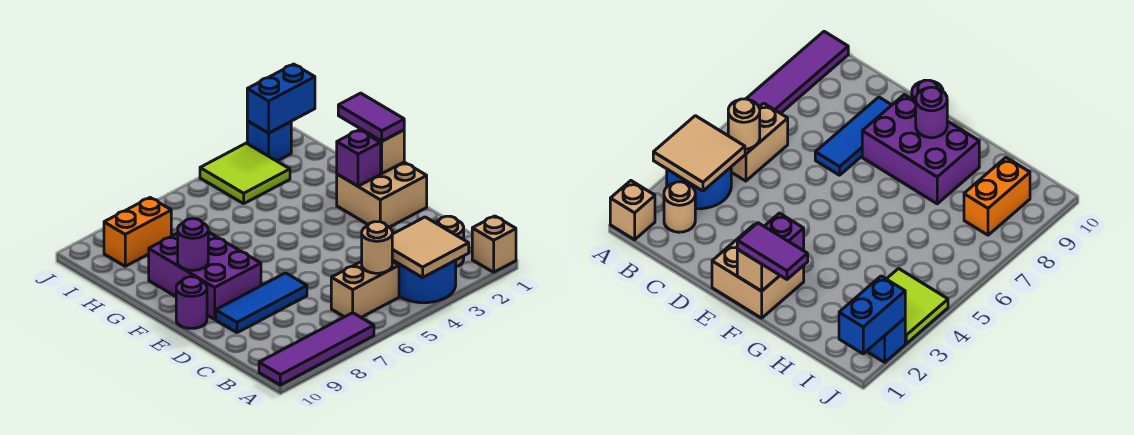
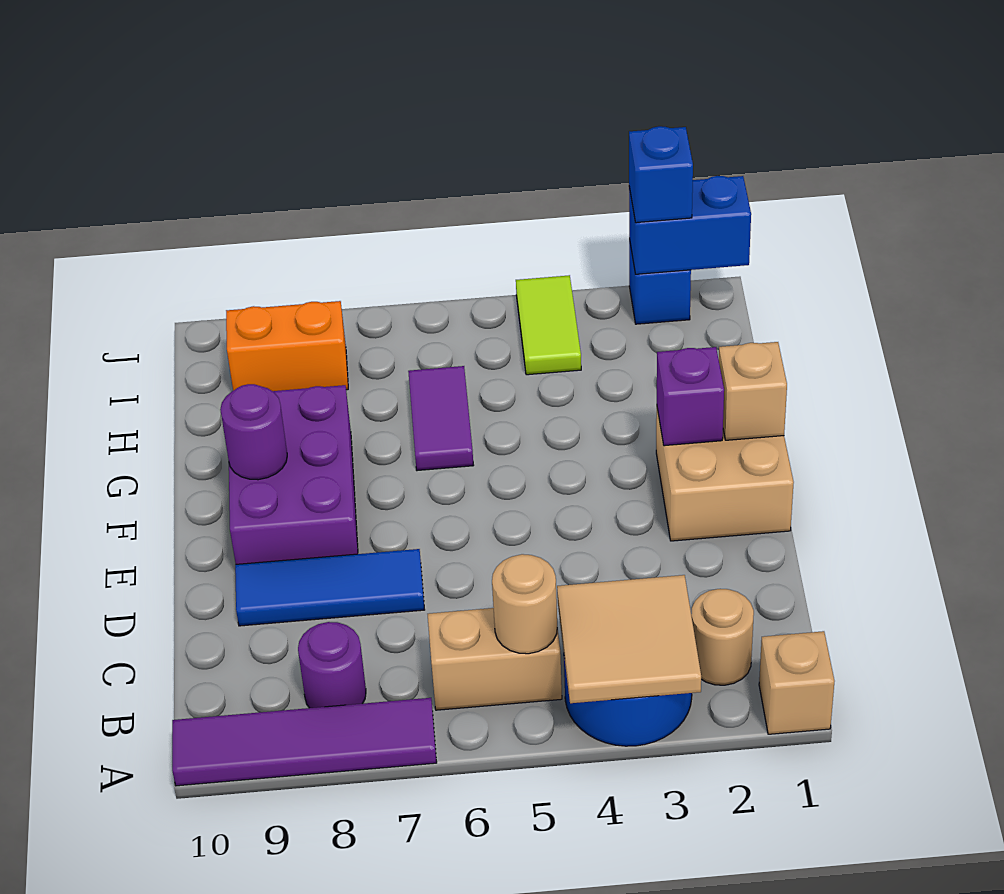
purple round brick E10 level 1 -> purple round brick B8 level 1
purple tile F1:G1 level 3 -> purple tile G6:H6 level 1
lime tile I3:J4 level 1 -> lime tile I4:J4 level 1
none -> blue brick J2 level 3

